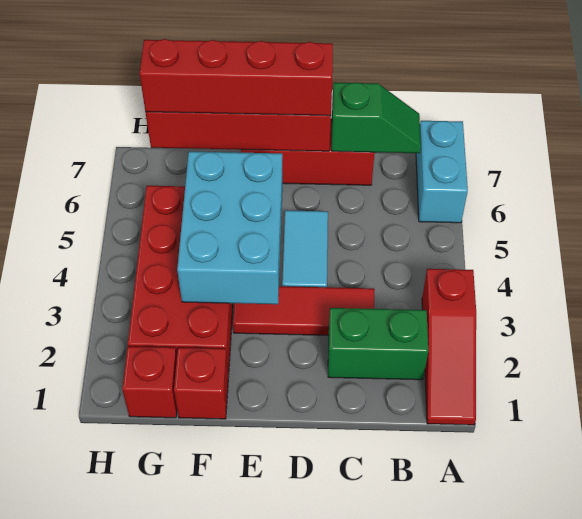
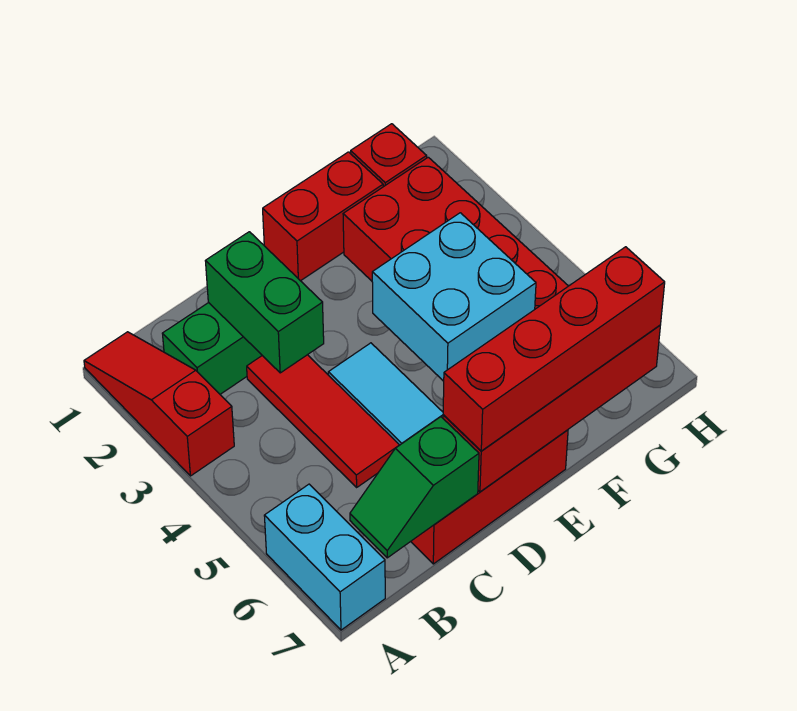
none -> green brick C2:C3 level 2
red tile C3:E3 level 1 -> red tile C3:C5 level 1
cyan brick E3:F5 level 2 -> cyan brick E4:F5 level 2
red brick F1 level 1 -> red brick E1:F1 level 1

